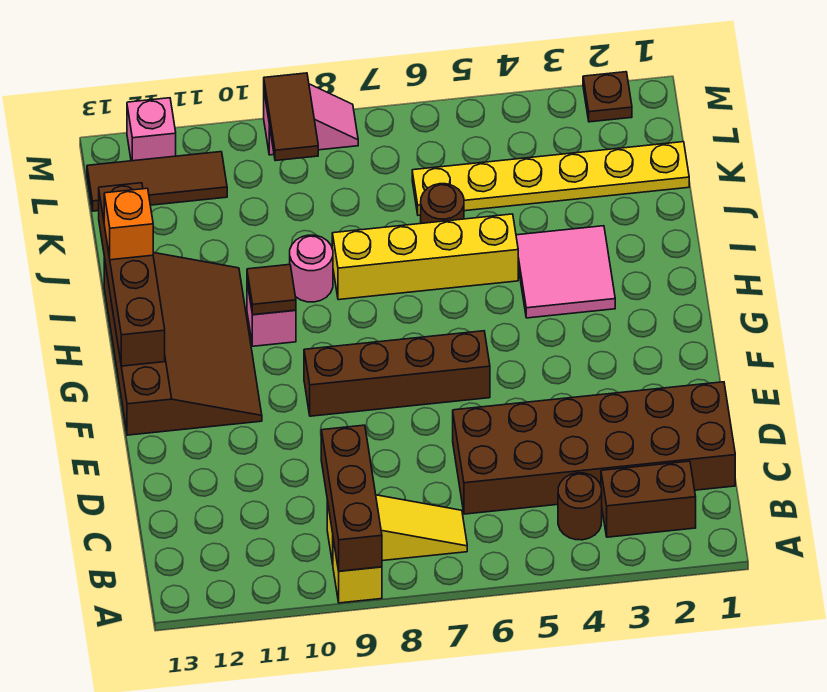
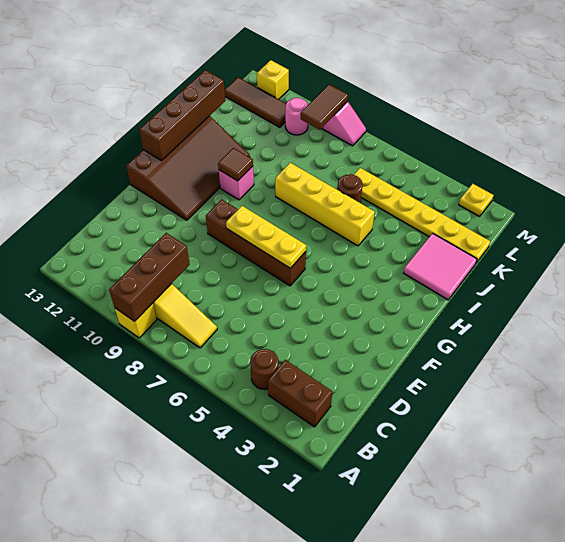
brown brick C1:D6 level 1 -> none
none -> yellow plate F6:F8 level 2
pink tile H3:I4 level 1 -> pink tile I1:J2 level 1
pink round brick I9 level 1 -> pink round brick L10 level 1
orange brick I13 level 3 -> none
brown plate M2 level 1 -> yellow plate M2 level 1
pink brick M12 level 1 -> yellow brick M12 level 1

